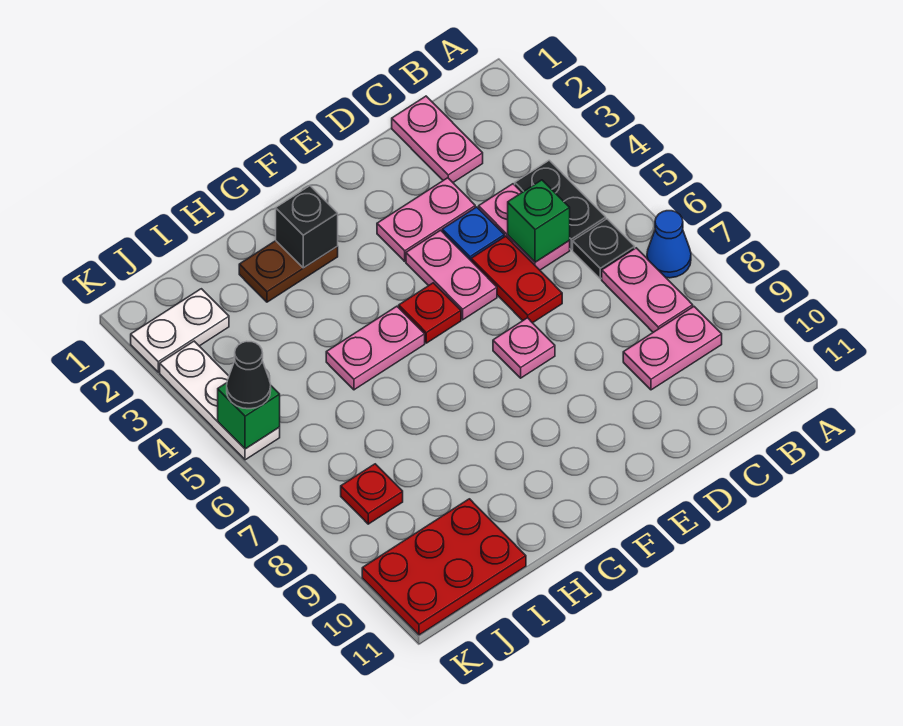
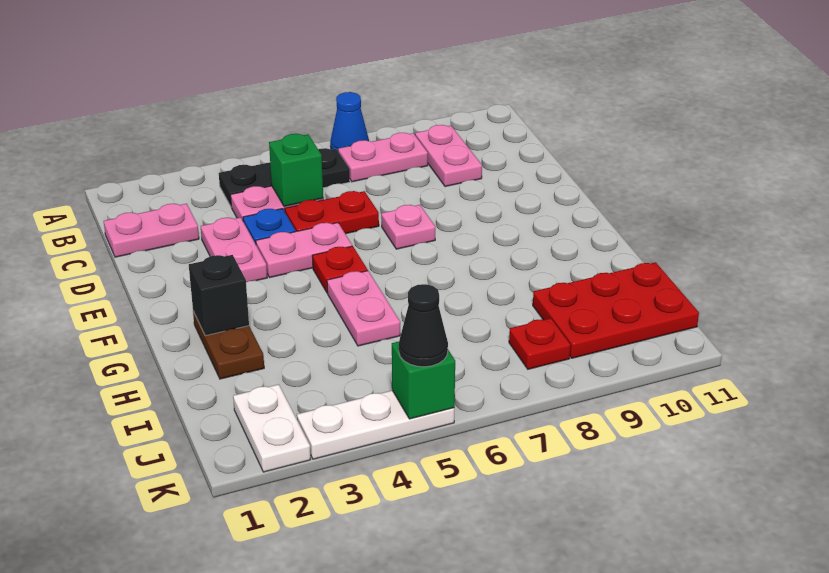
red plate I10:K11 level 1 -> red plate I9:J11 level 1

